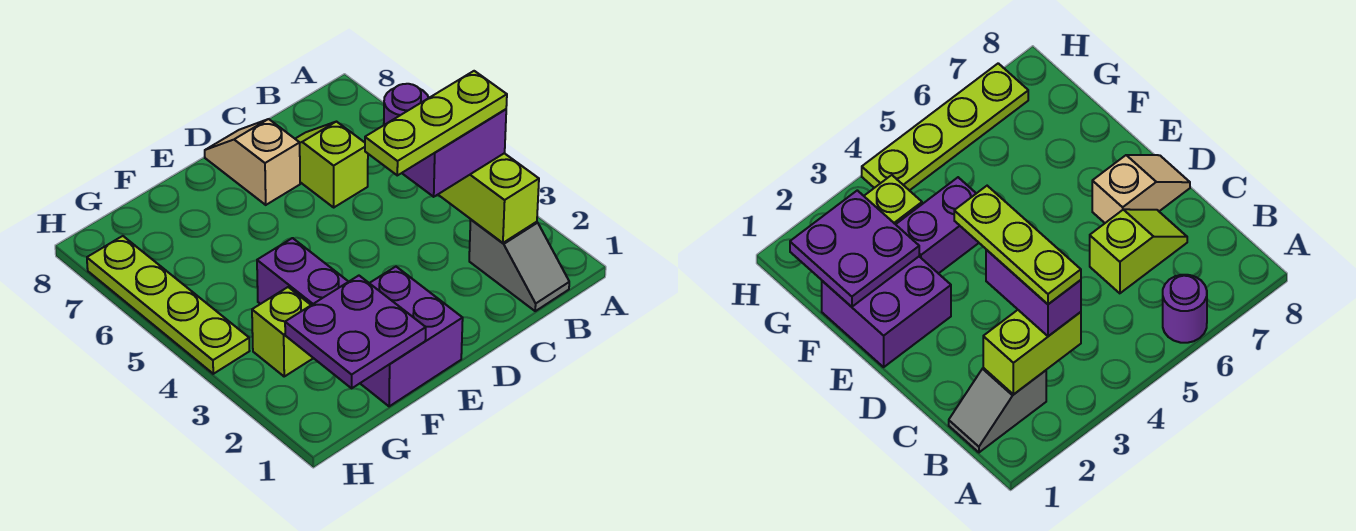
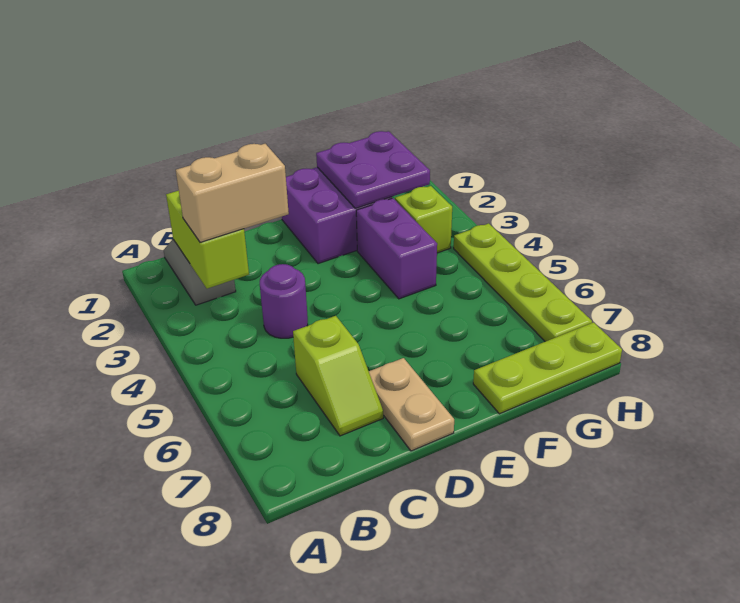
purple round brick A6 level 1 -> purple round brick C4 level 1
purple brick B3:C3 level 3 -> tan brick B3:C3 level 3
lime plate B3:D3 level 4 -> lime plate F8:H8 level 1
tan slope D7:D8 level 1 top 7 -> tan plate D7:D8 level 1

